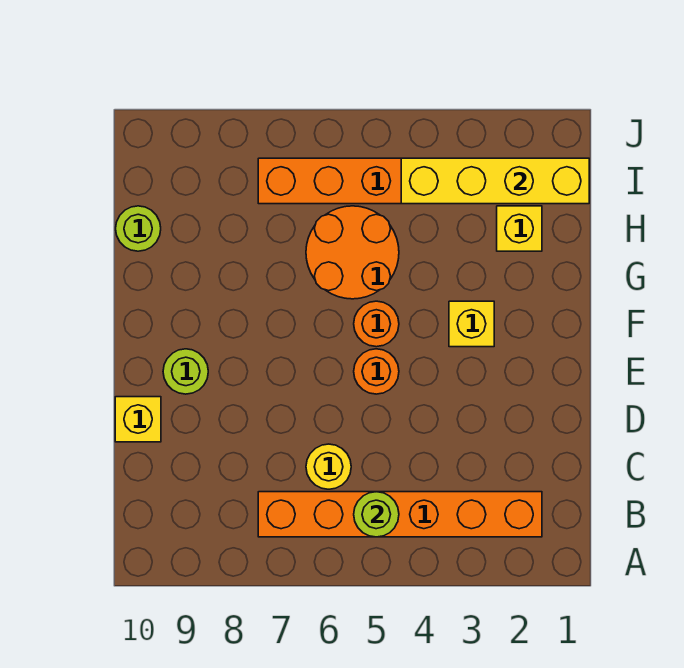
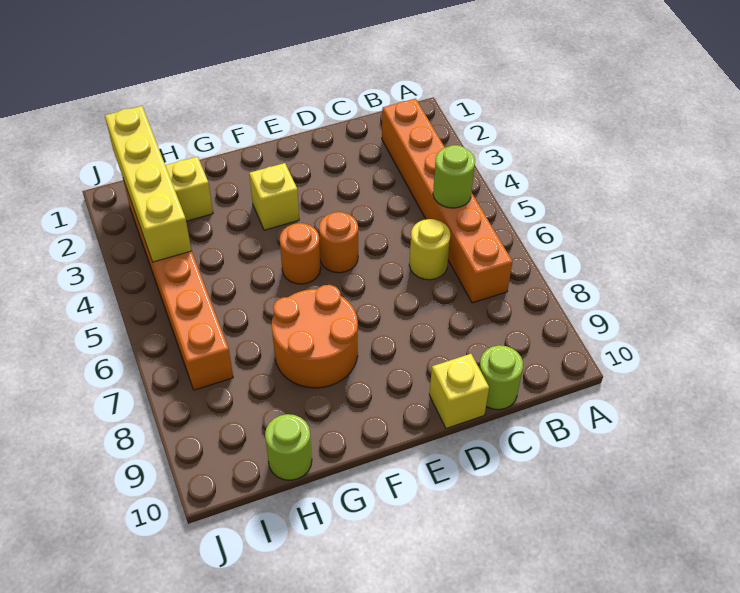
lime round brick E9 level 1 -> lime round brick C10 level 1
orange round brick G5:H6 level 1 -> orange round brick F7:G8 level 1

